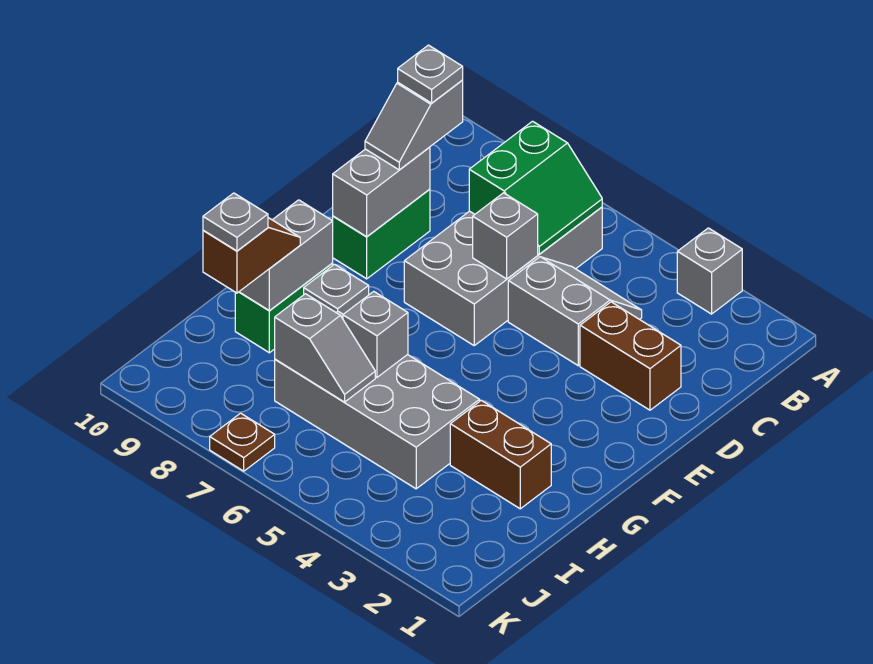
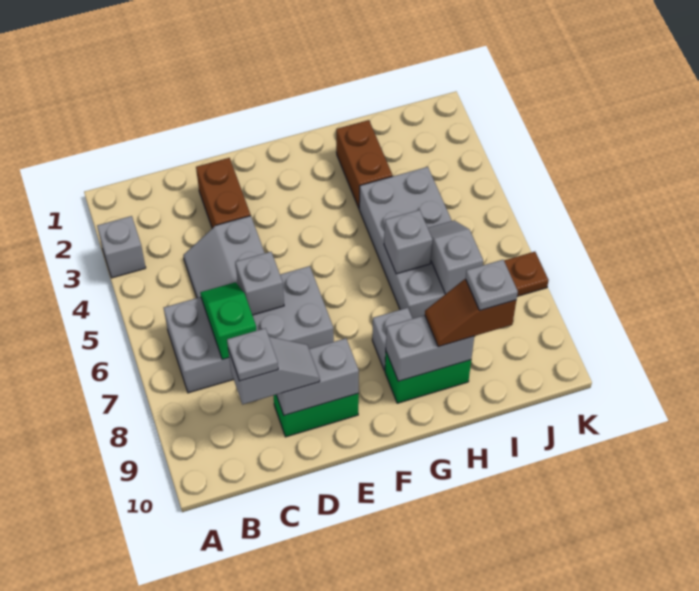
green slope B6:C7 level 2 top 7 -> green slope C6:C7 level 2 top 7

